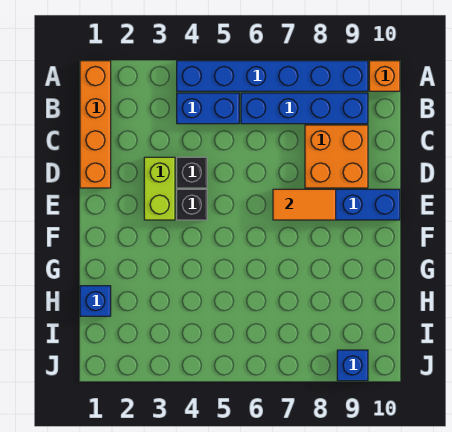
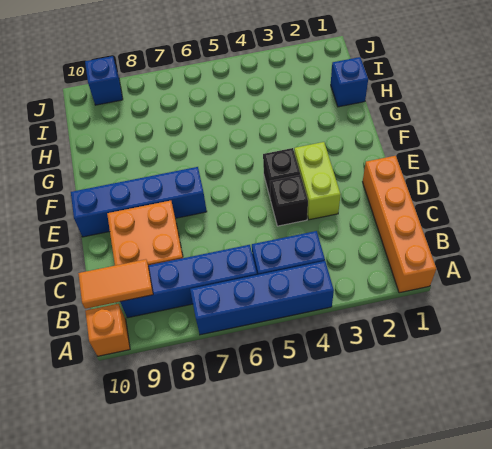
blue brick A4:A9 level 1 -> blue brick A4:A7 level 1
orange tile E7:E8 level 2 -> orange tile B9:B10 level 2

